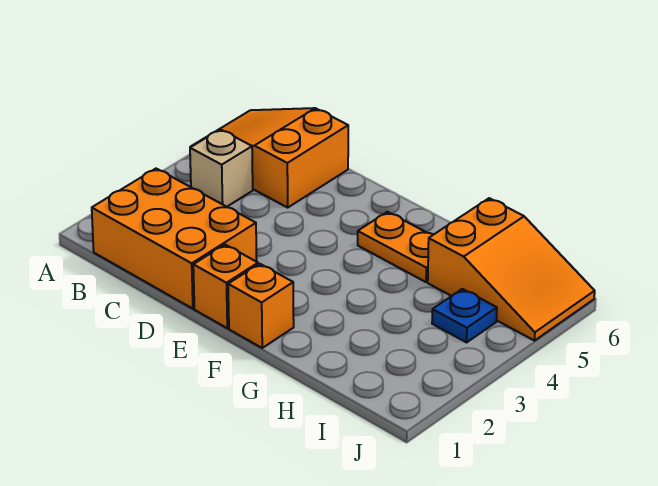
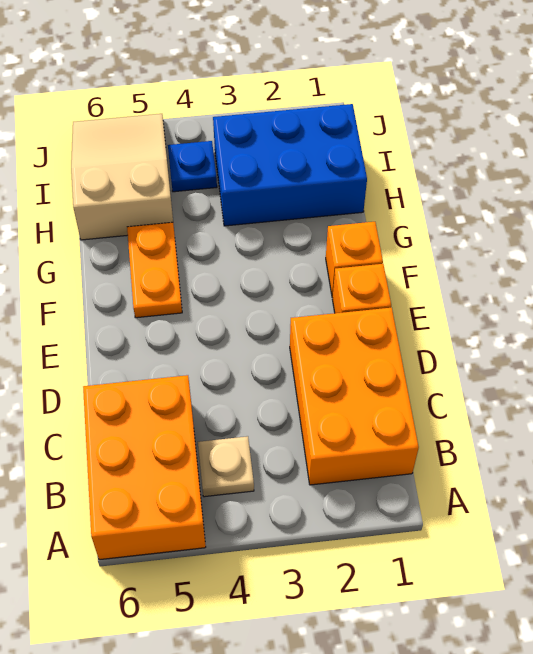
orange slope A5:C6 level 1 top C -> orange brick A5:C6 level 1
tan brick B4 level 1 -> tan plate B4 level 1
none -> blue brick H1:I3 level 1
orange slope H5:J6 level 1 top H -> tan slope H5:J6 level 1 top H

